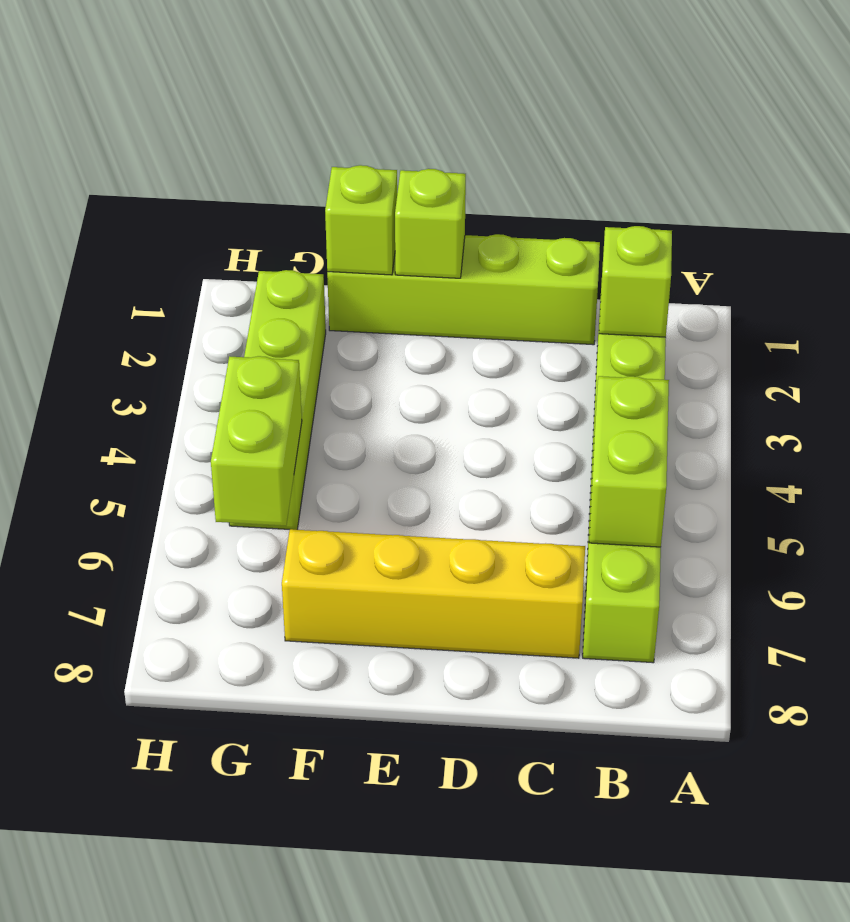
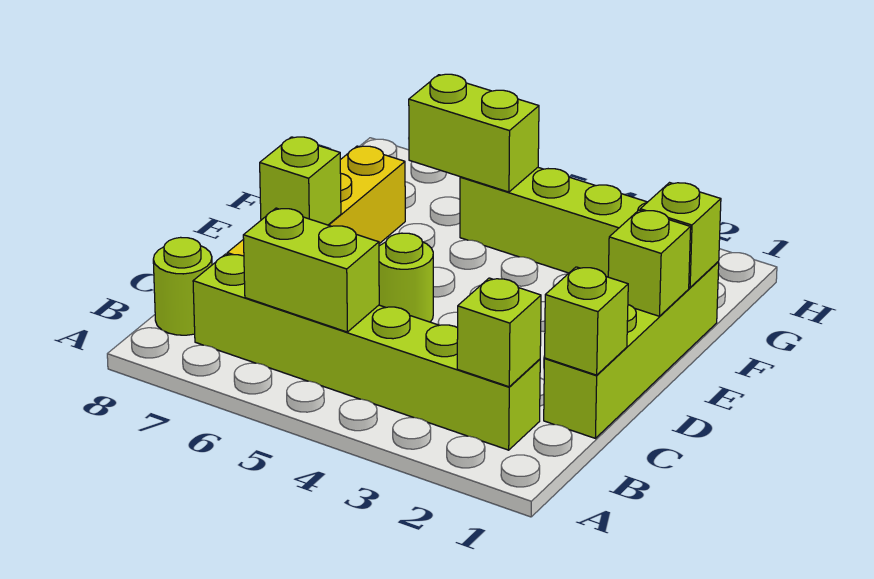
none -> lime round brick B8 level 1
none -> lime brick C1 level 2
none -> lime round brick D5 level 1
none -> lime brick D7 level 2

